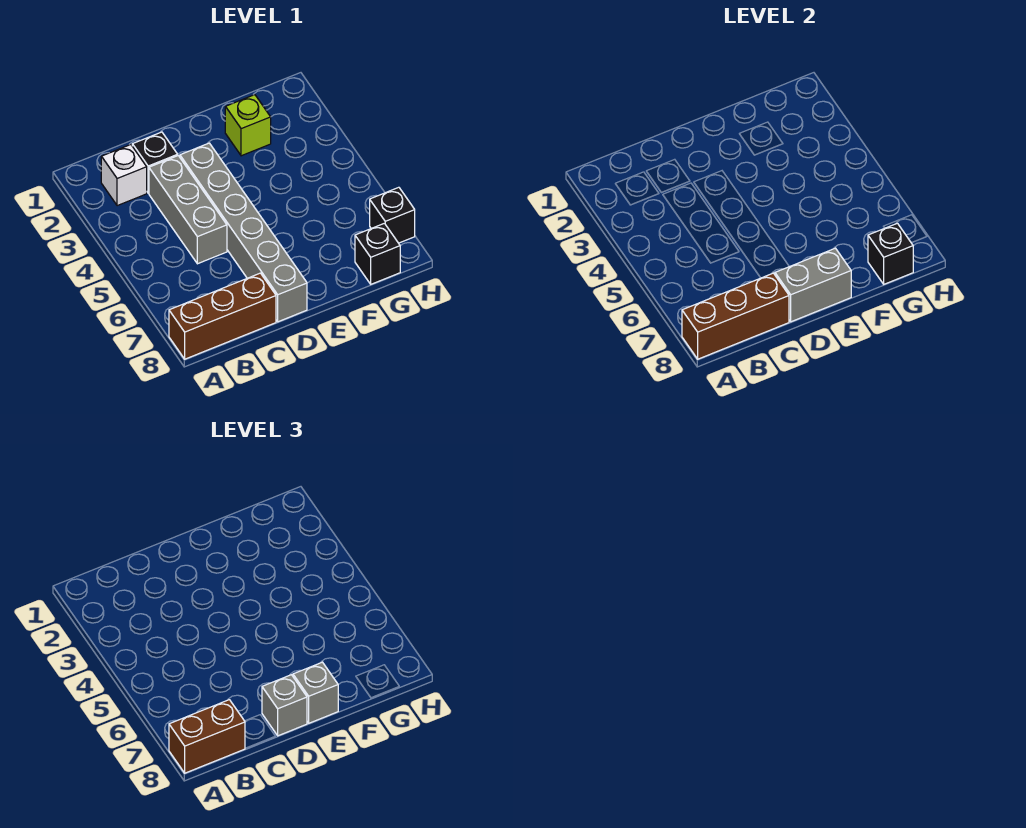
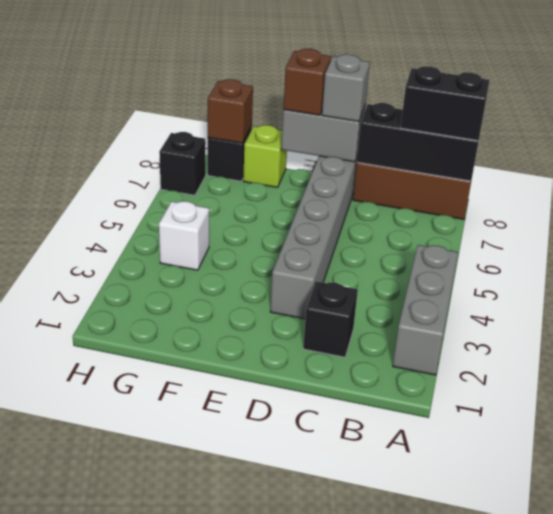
brown brick A8:C8 level 2 -> black brick A8:C8 level 2
brown brick A8:B8 level 3 -> black brick A8:B8 level 3
white brick B2 level 1 -> white brick G4 level 1
grey brick C3:C5 level 1 -> grey brick A2:A4 level 1
grey brick E8 level 3 -> brown brick E8 level 3
lime brick F2 level 1 -> lime brick F8 level 1
black brick G8 level 2 -> brown brick G8 level 2

